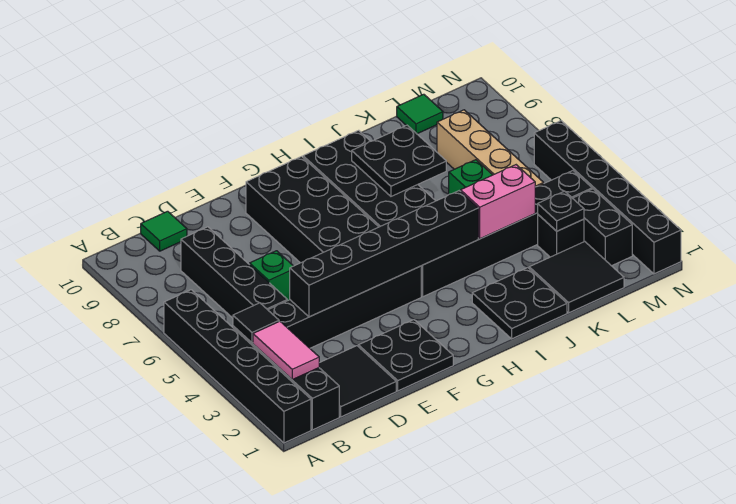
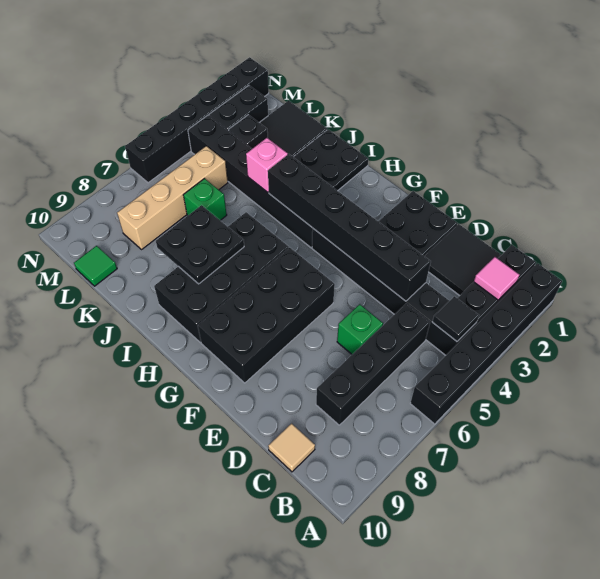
pink tile B2:B3 level 2 -> pink tile B2 level 2
green tile C10 level 1 -> tan tile C10 level 1
pink brick J4:K4 level 2 -> pink brick J4 level 2
black plate L3 level 2 -> none

